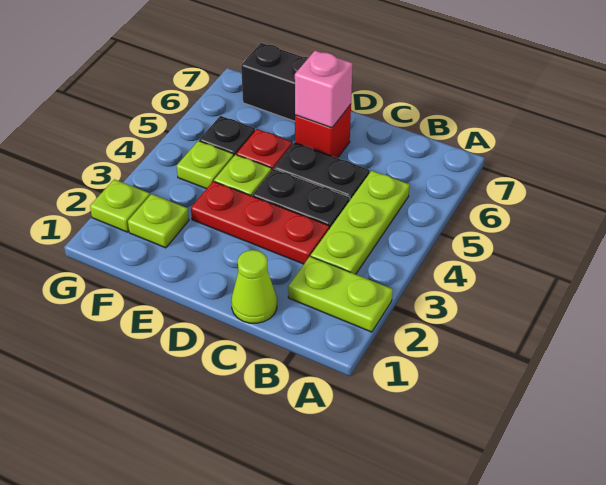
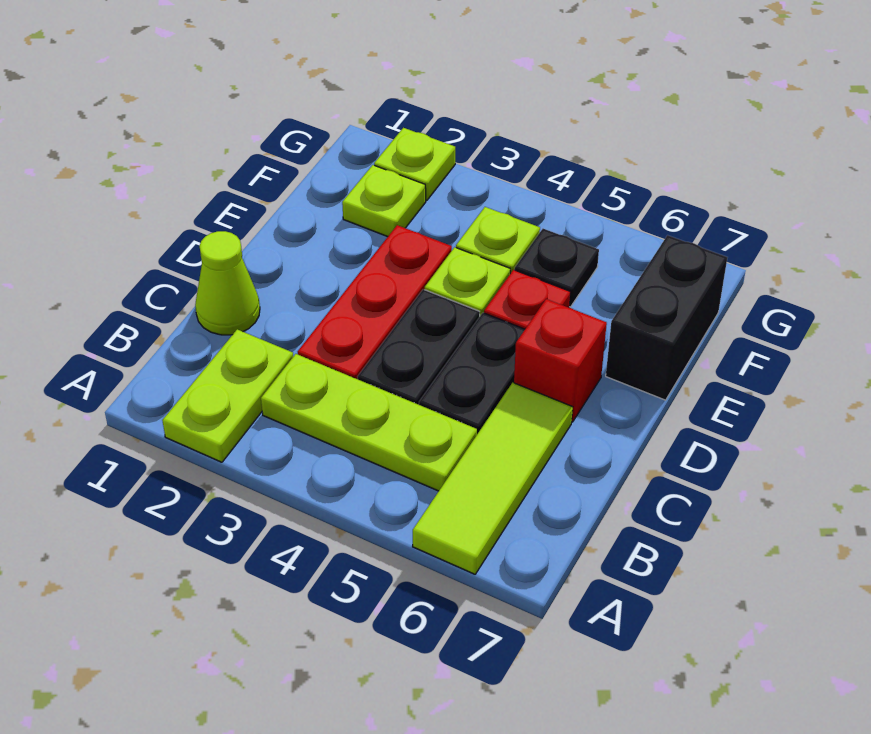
none -> lime tile A6:C6 level 1
pink brick D6 level 2 -> none

